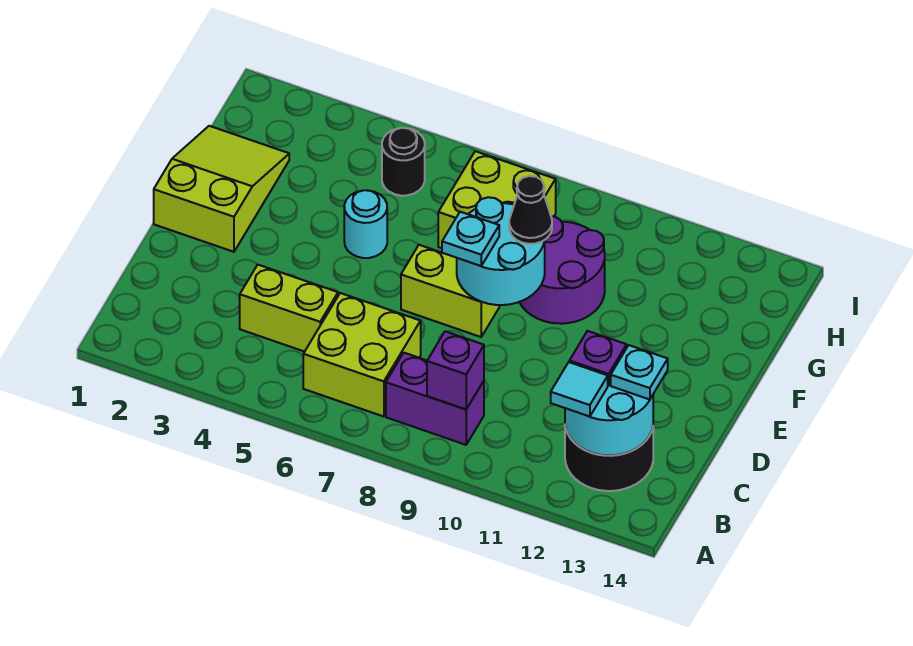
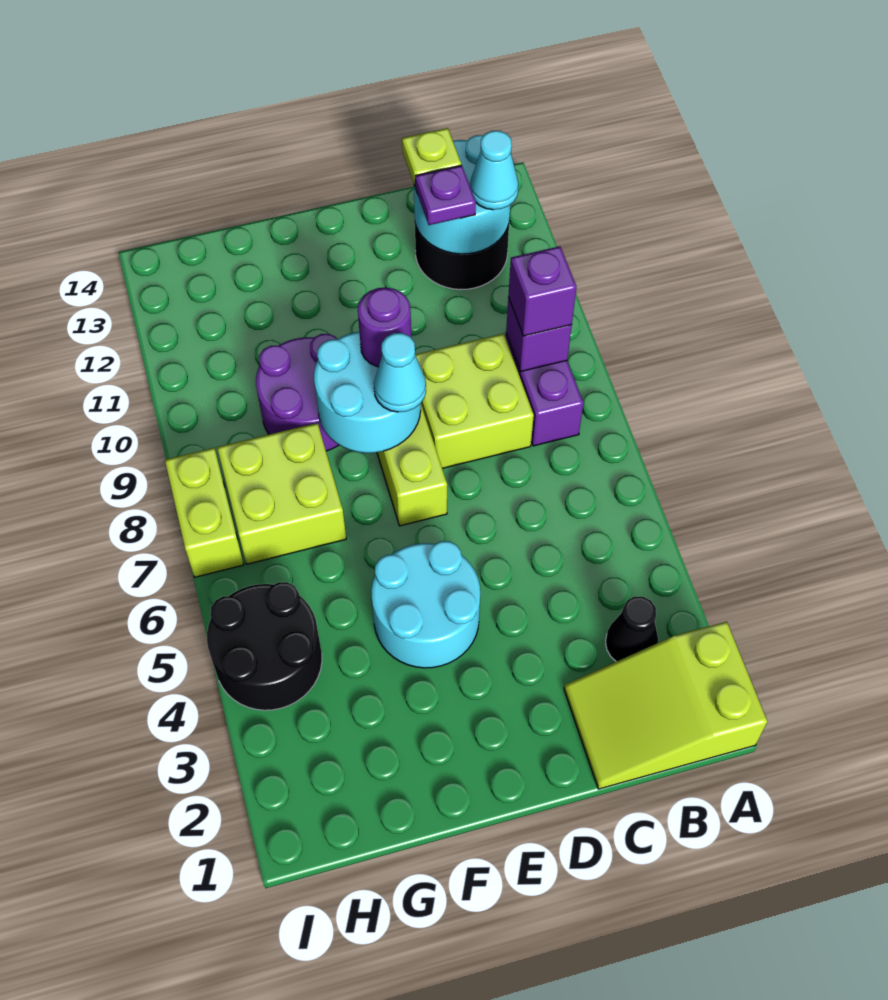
lime brick B6:C7 level 1 -> lime brick C8:D9 level 1
none -> purple brick B9 level 3
cyan tile B12 level 3 -> cyan cone B12 level 3
lime brick C4:C5 level 1 -> lime brick I7:I8 level 1
cyan plate C13 level 3 -> lime plate C13 level 3
lime slope E1:G2 level 1 top E -> lime slope A1:C2 level 1 top A
cyan plate E8 level 3 -> cyan cone E8 level 3
none -> purple round brick E9 level 3
cyan round brick F5 level 1 -> cyan round brick E4:F5 level 1
black cone F9 level 3 -> black cone B3 level 1
black round brick H5 level 1 -> black round brick H4:I5 level 1

